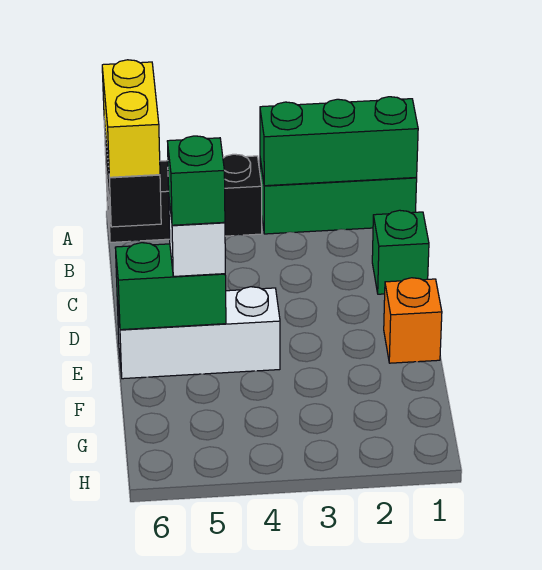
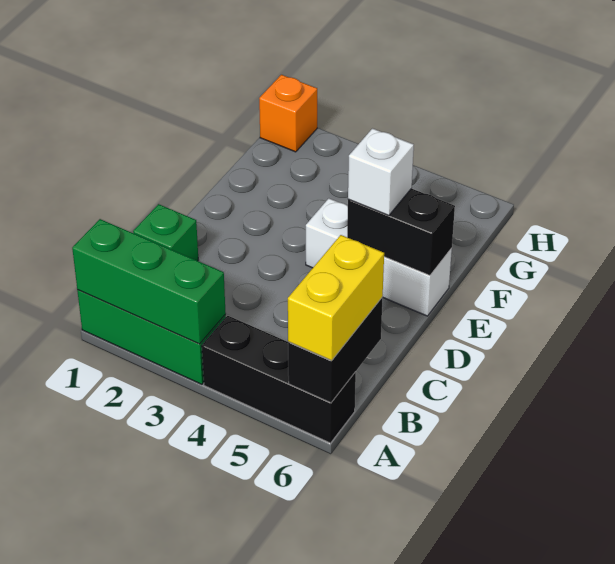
orange brick E1 level 1 -> orange brick H1 level 1
green brick E5:E6 level 2 -> black brick E5:E6 level 2
green brick E5 level 4 -> none

